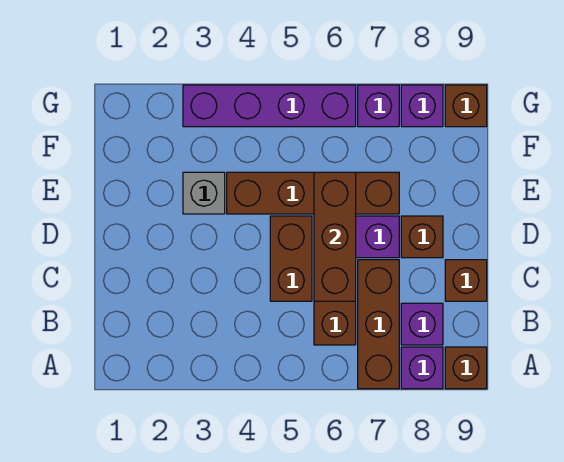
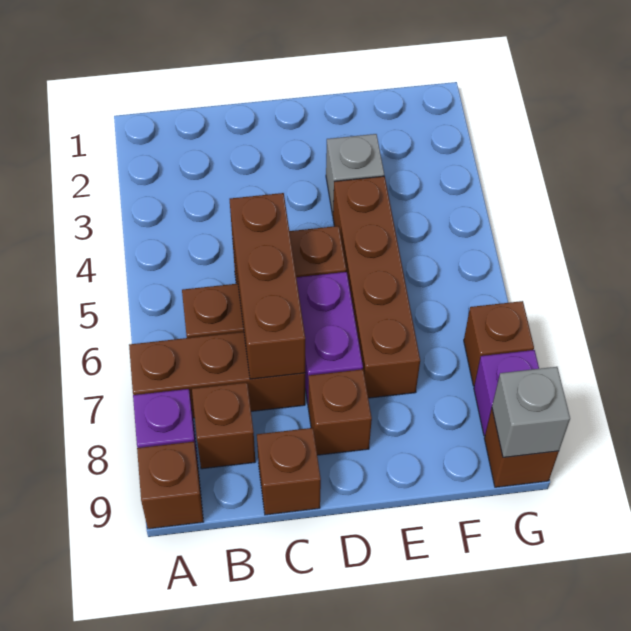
purple brick B8 level 1 -> brown brick B8 level 1
brown brick C6:E6 level 2 -> brown brick C5:C7 level 2
purple brick G3:G6 level 1 -> none
purple brick G7 level 1 -> brown brick G7 level 1
none -> grey brick G9 level 2

